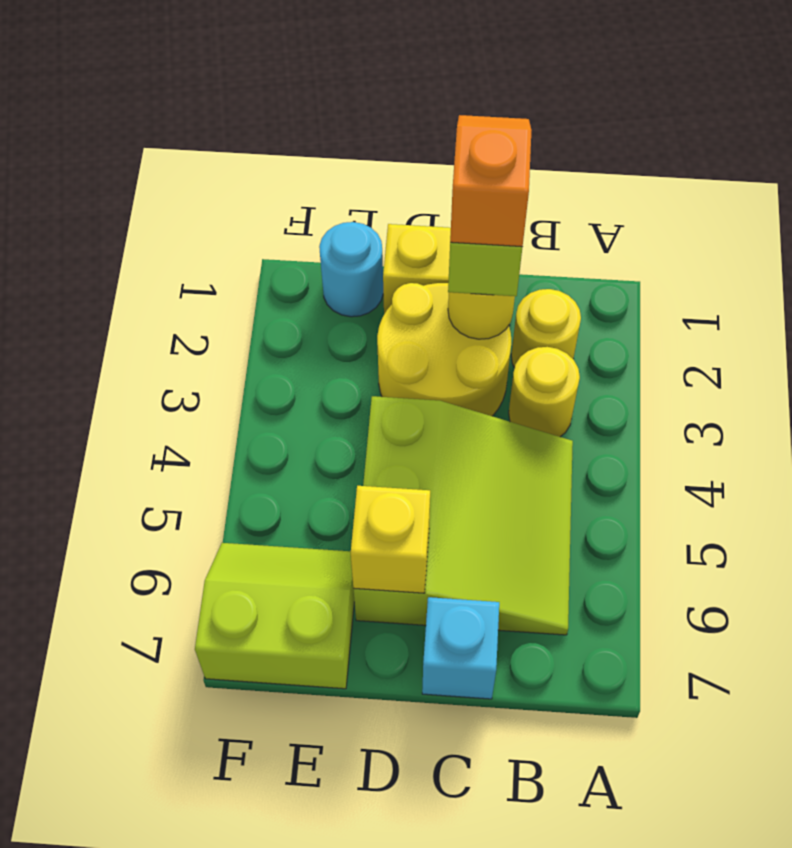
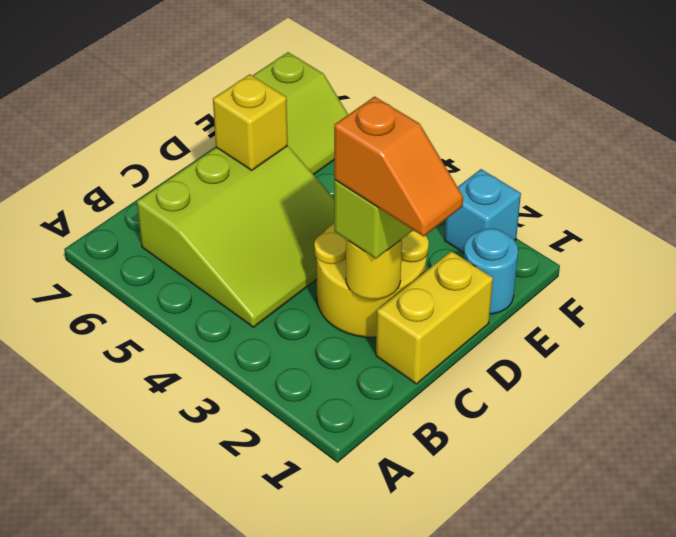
yellow round brick B2 level 1 -> none
yellow round brick B3 level 1 -> none
lime slope B4:D6 level 1 top D -> lime slope B4:D6 level 1 top 6
cyan brick C7 level 1 -> cyan brick F2 level 1

